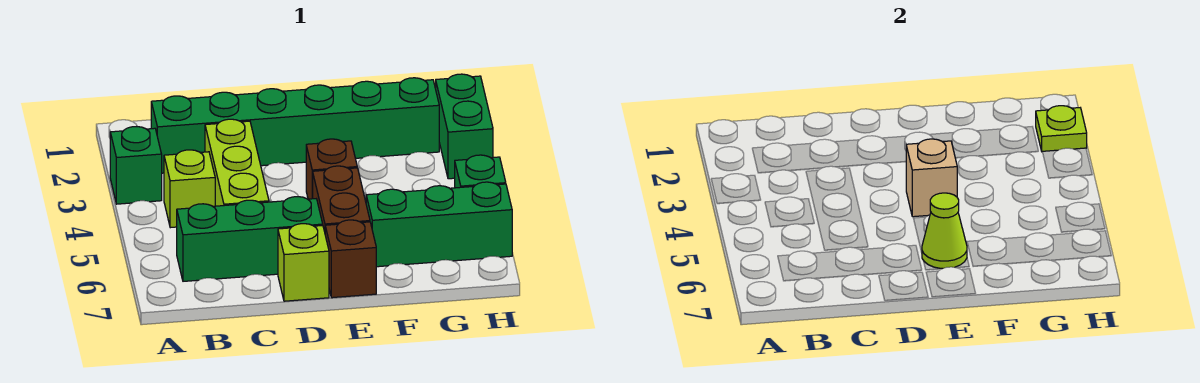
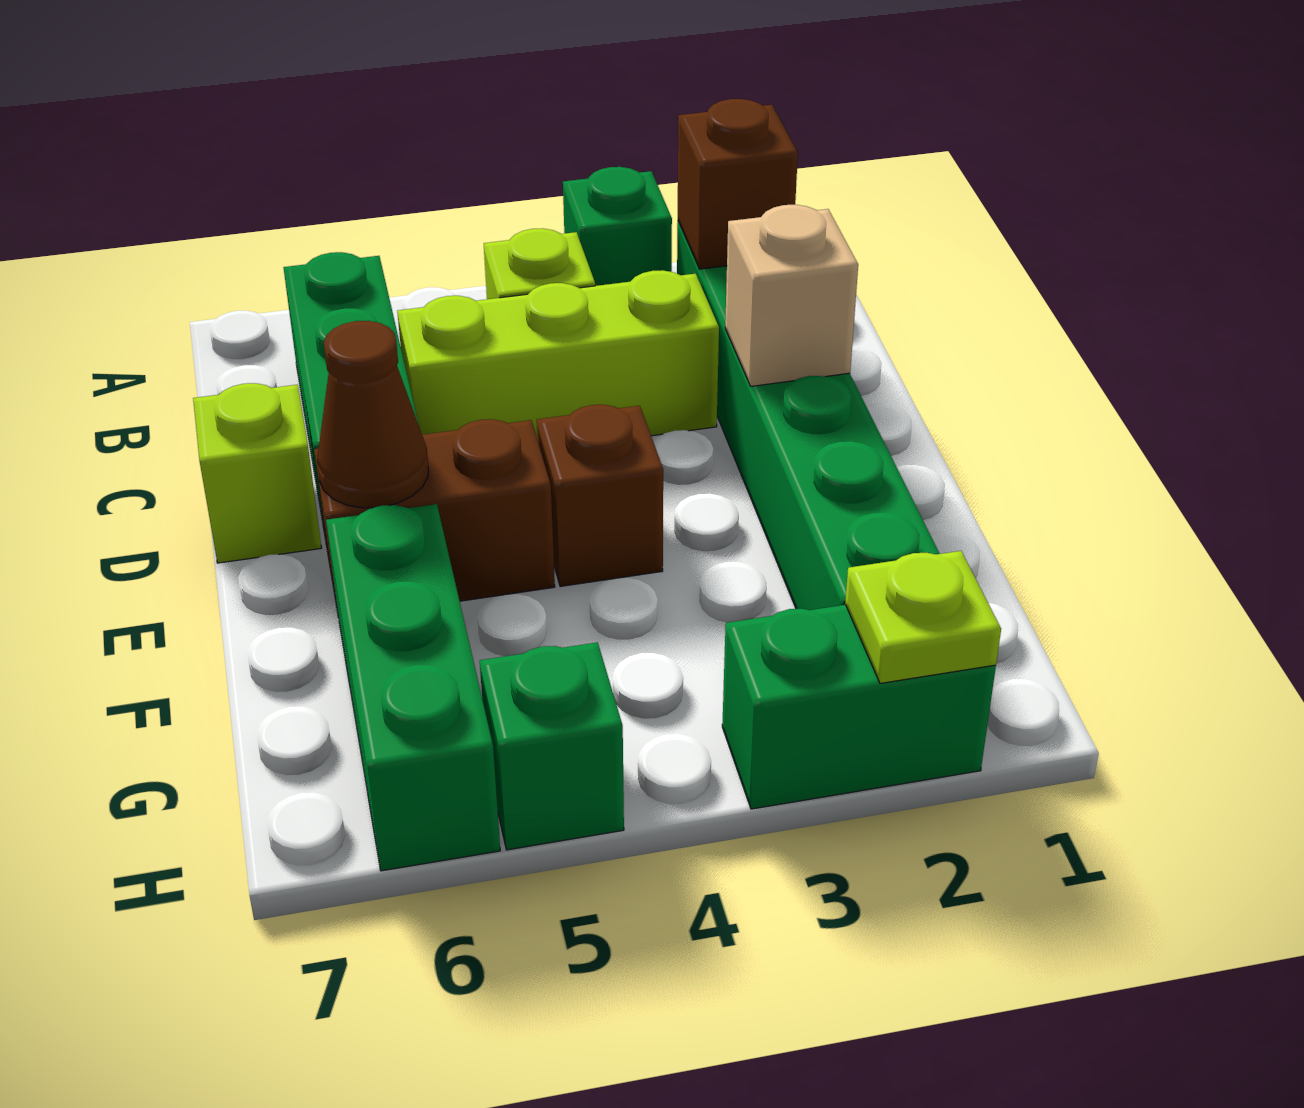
tan brick E4 level 2 -> tan brick D2 level 2
lime cone E6 level 2 -> brown cone E6 level 2
brown brick E7 level 1 -> brown brick B2 level 2

